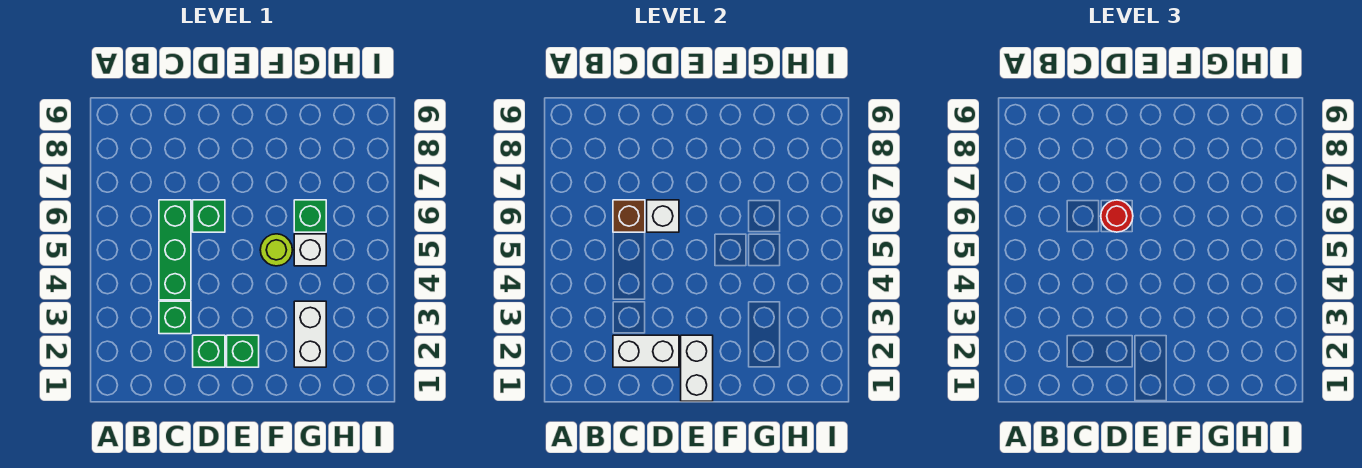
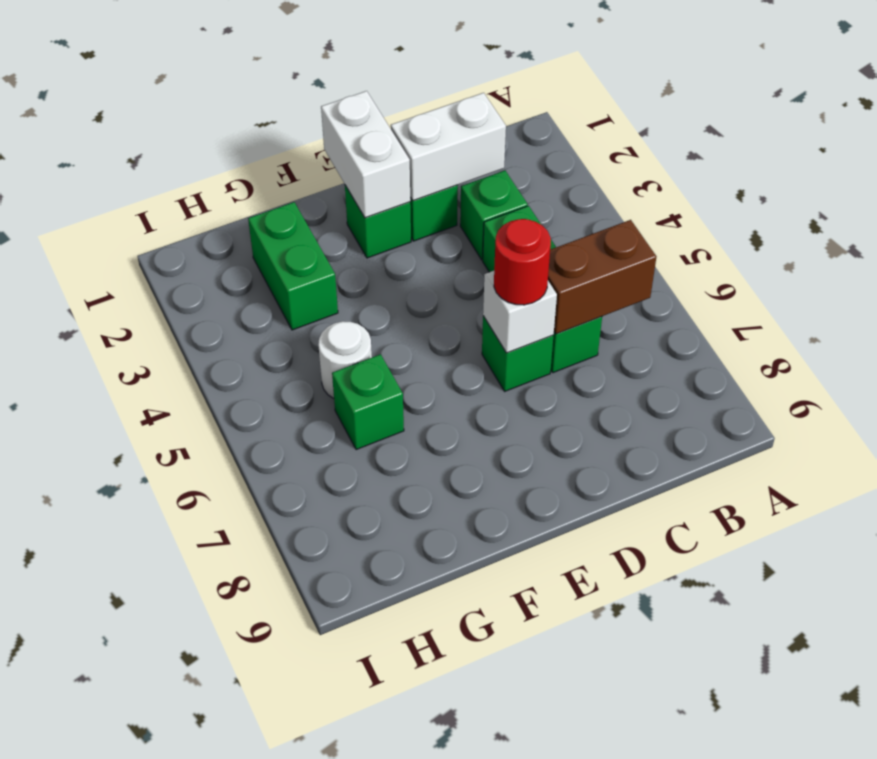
brown brick C6 level 2 -> brown brick B6:C6 level 2
lime round brick F5 level 1 -> none
white brick G2:G3 level 1 -> green brick G2:G3 level 1
white brick G5 level 1 -> white round brick G5 level 1

